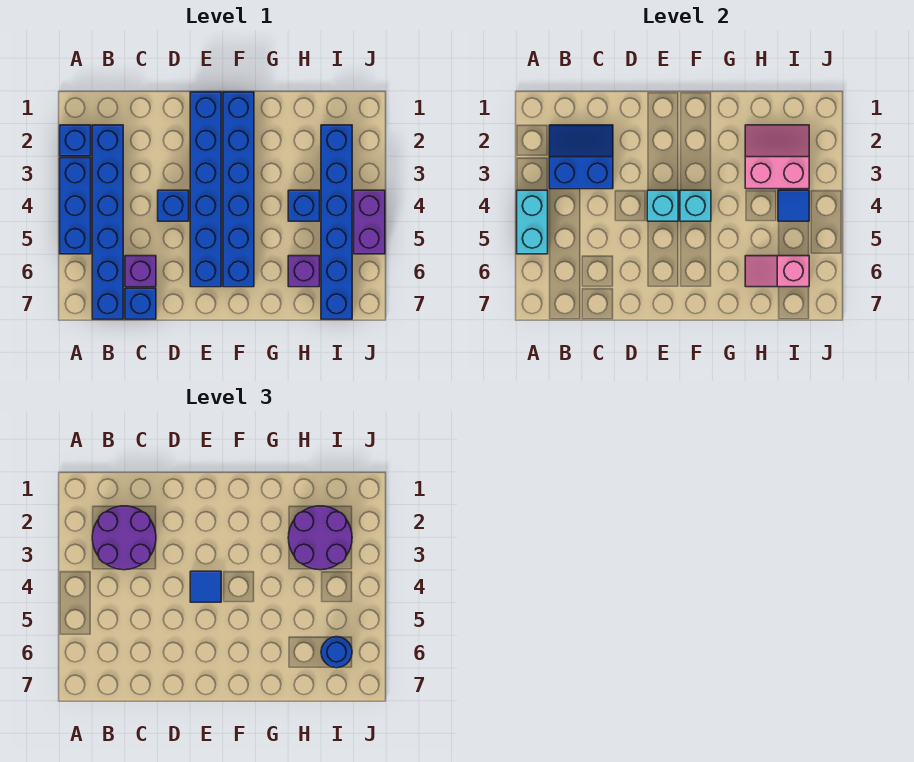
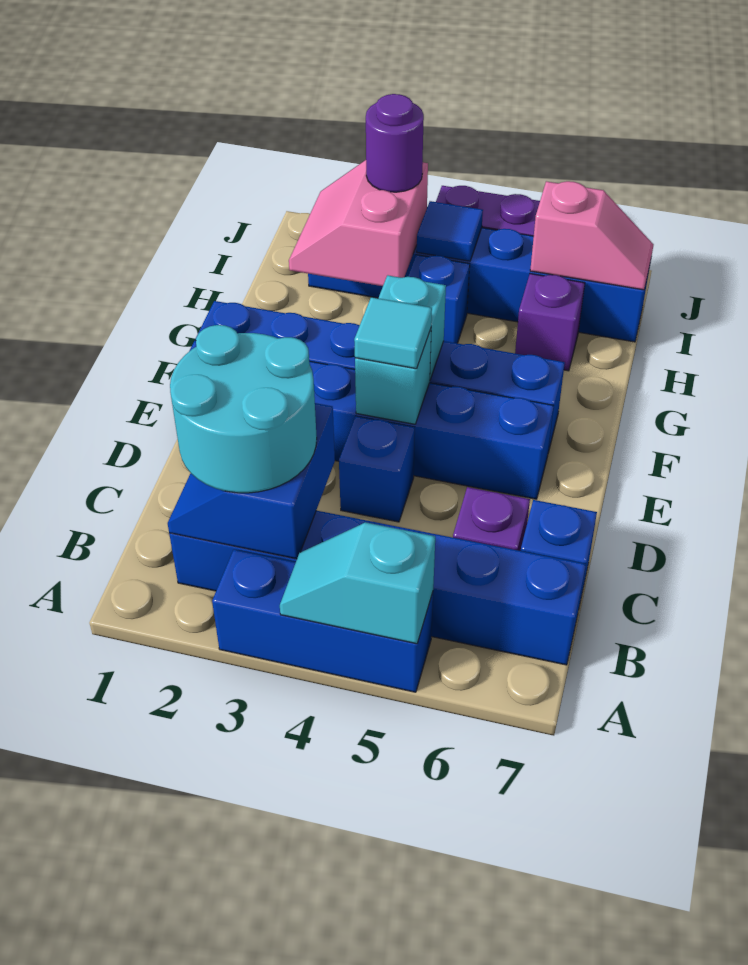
blue brick A2 level 1 -> none
cyan brick A4:A5 level 2 -> cyan slope A4:A5 level 2 top 5
purple round brick B2:C3 level 3 -> cyan round brick B2:C3 level 3
blue tile E4 level 3 -> cyan tile E4 level 3
purple round brick H2:I3 level 3 -> purple round brick I3 level 3
pink slope H6:I6 level 2 top I -> pink slope I6:I7 level 2 top 6
blue round brick I6 level 3 -> none

